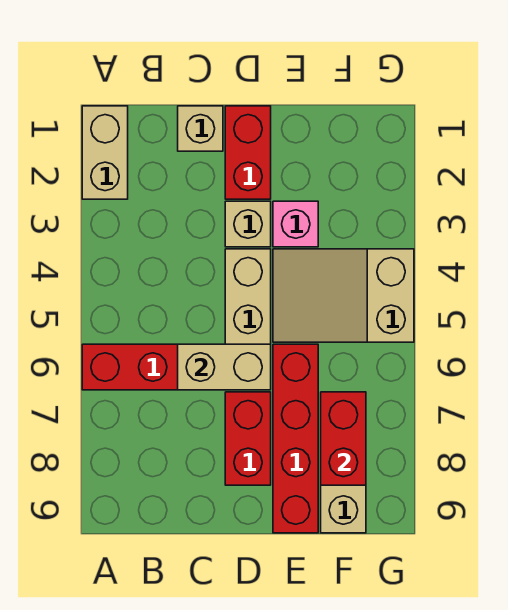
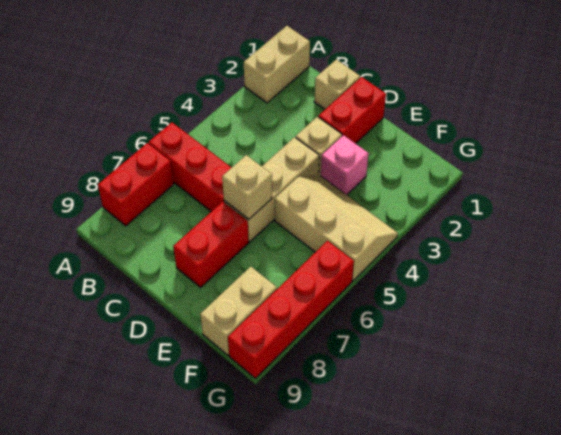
tan brick C6:D6 level 2 -> tan brick D6 level 2
tan slope E4:G5 level 1 top G -> tan slope E4:G5 level 1 top 5
red brick E6:E9 level 1 -> red brick G6:G9 level 1
red brick F7:F8 level 2 -> red brick A7:A8 level 1

